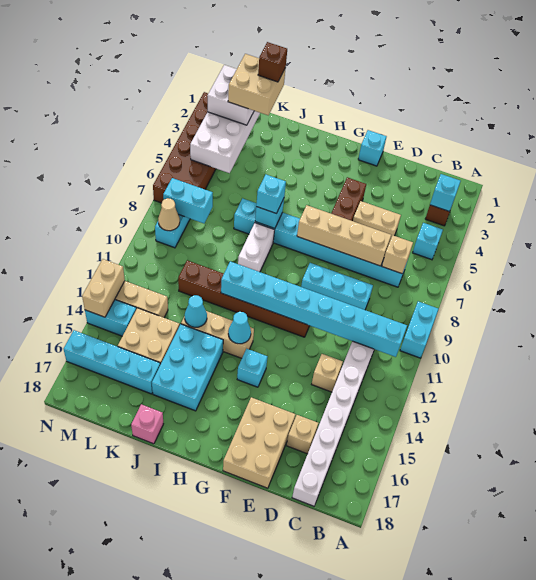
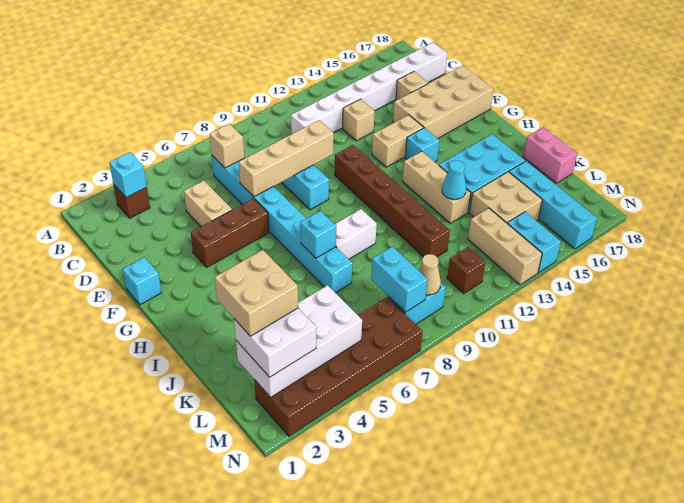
cyan brick A9:A10 level 1 -> none
cyan brick B5 level 1 -> none
cyan brick B11:I11 level 2 -> none
tan brick D7:G7 level 2 -> tan brick E7:E10 level 2
tan brick E16:F18 level 1 -> tan brick E15:F18 level 1
cyan cone H13 level 2 -> none
cyan brick I7 level 3 -> none
pink brick J18 level 1 -> pink brick J18:K18 level 1
brown brick K2 level 5 -> brown brick M11 level 1
tan brick N13:N14 level 2 -> tan brick F13:F14 level 1

